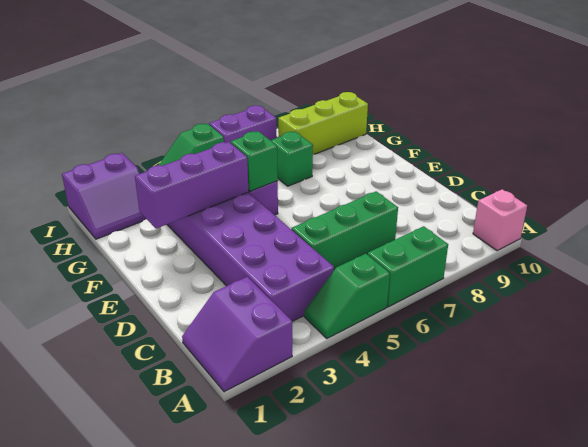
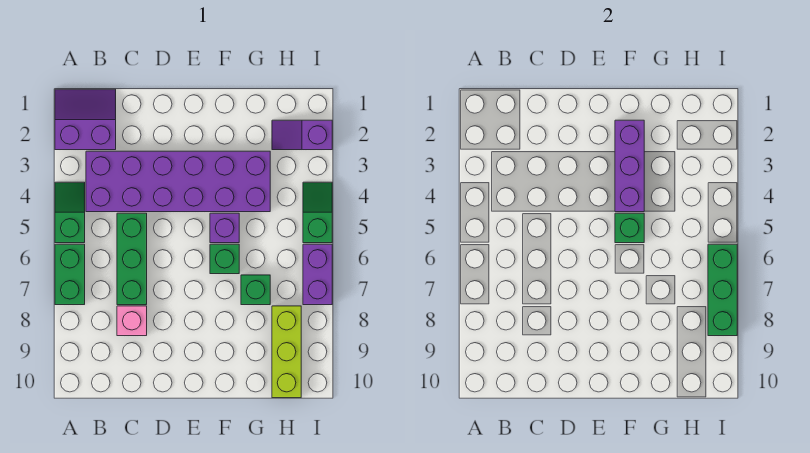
pink brick A10 level 1 -> pink brick C8 level 1
none -> green brick F6 level 1
purple slope H1:I2 level 1 top I -> purple slope H2:I2 level 1 top I
none -> green brick I6:I8 level 2

